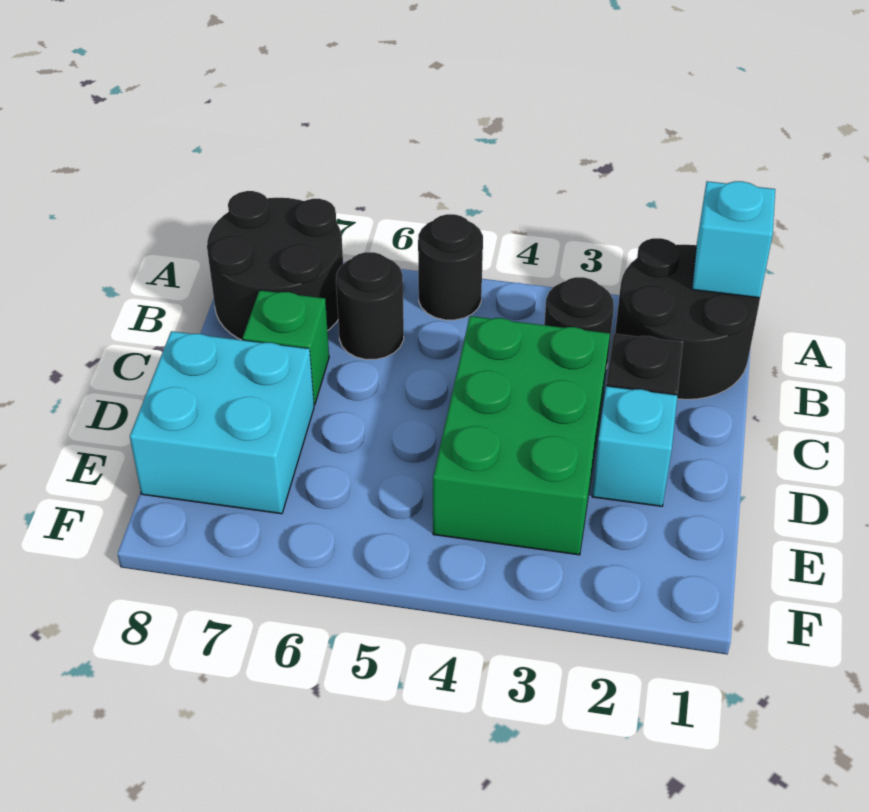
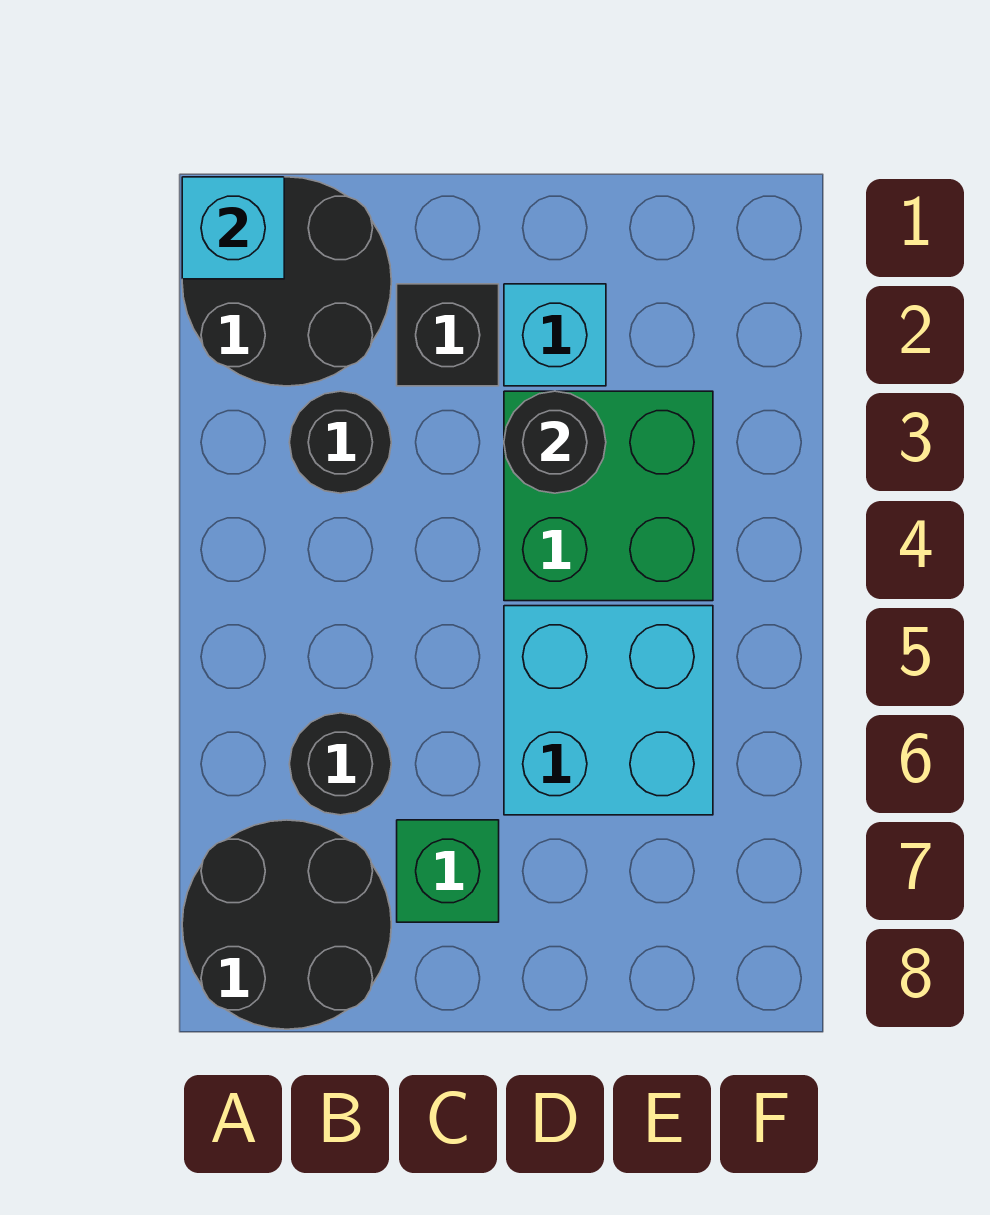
black round brick A5 level 1 -> black round brick D3 level 2
green brick C3:E4 level 1 -> green brick D3:E4 level 1
cyan brick D7:E8 level 1 -> cyan brick D5:E6 level 1

